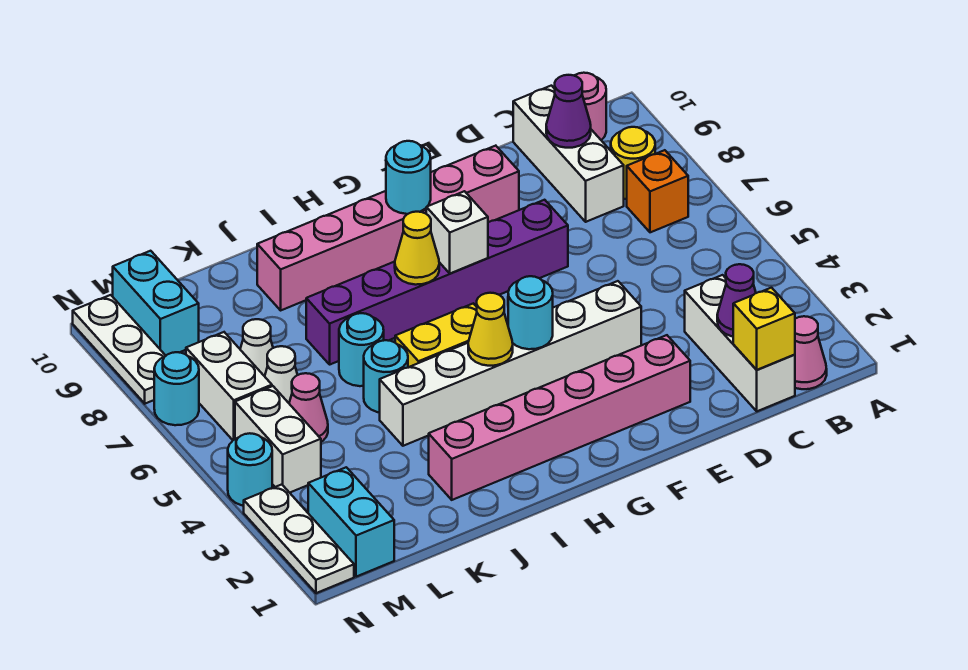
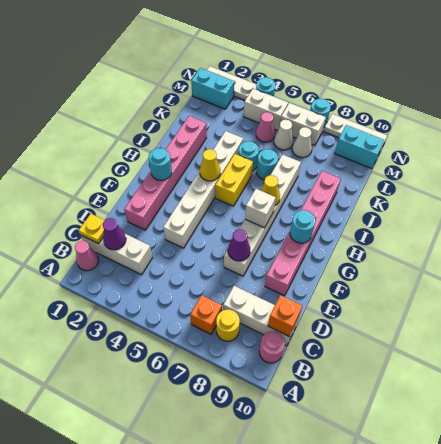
yellow brick C1 level 2 -> yellow plate C1 level 2
purple cone C9 level 2 -> purple cone E7 level 2
none -> orange brick C10 level 2
purple brick E7:J7 level 1 -> white brick E7:J7 level 1
cyan round brick G4 level 2 -> cyan round brick G2 level 2

